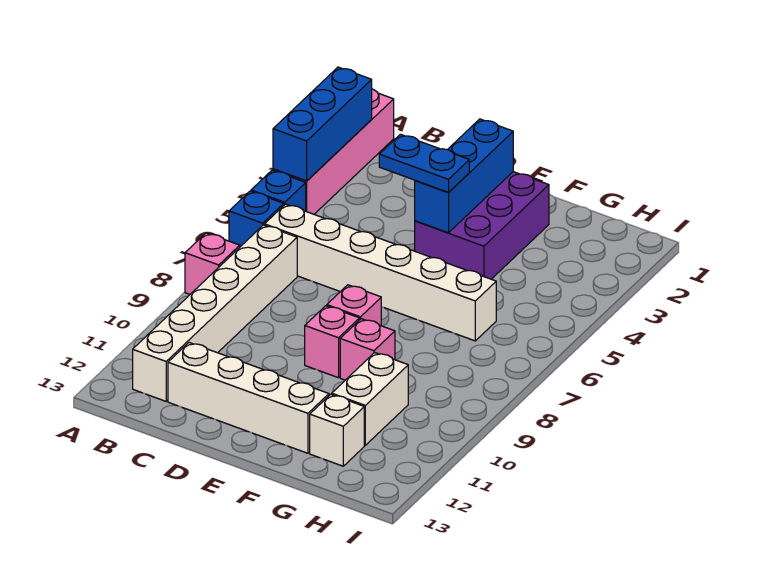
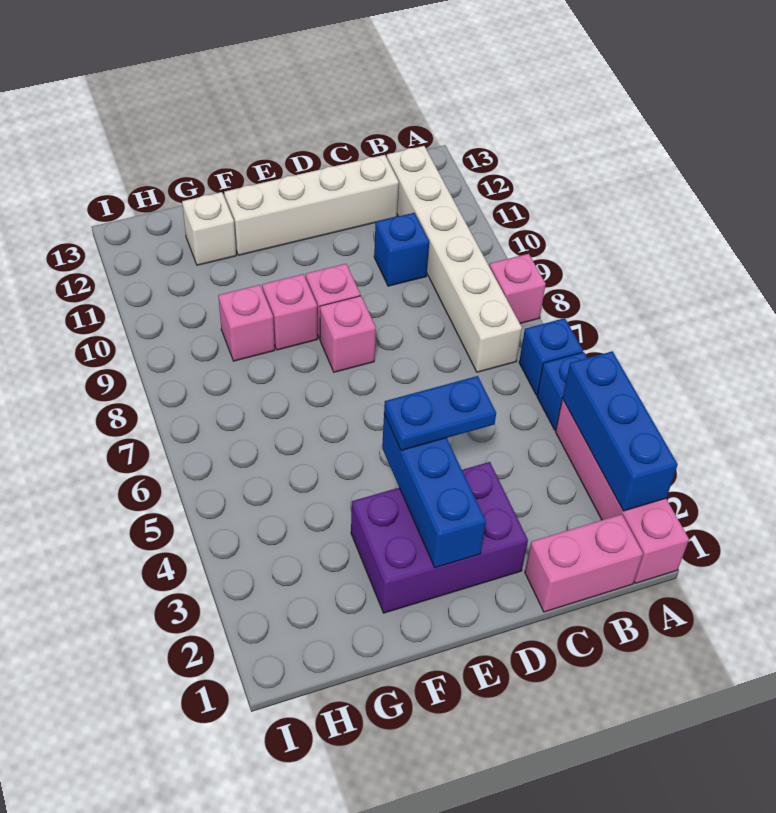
none -> pink brick B1:C1 level 1
white brick B6:G6 level 1 -> none
none -> blue brick C10 level 1
purple brick E2:F4 level 1 -> purple brick D2:F3 level 1
none -> pink brick G9 level 1
white brick G10:G11 level 1 -> none

